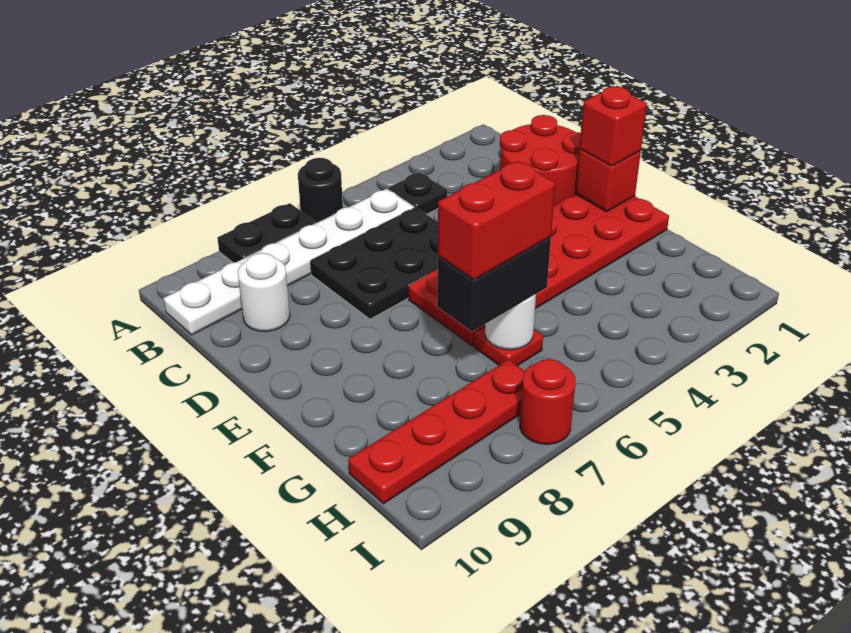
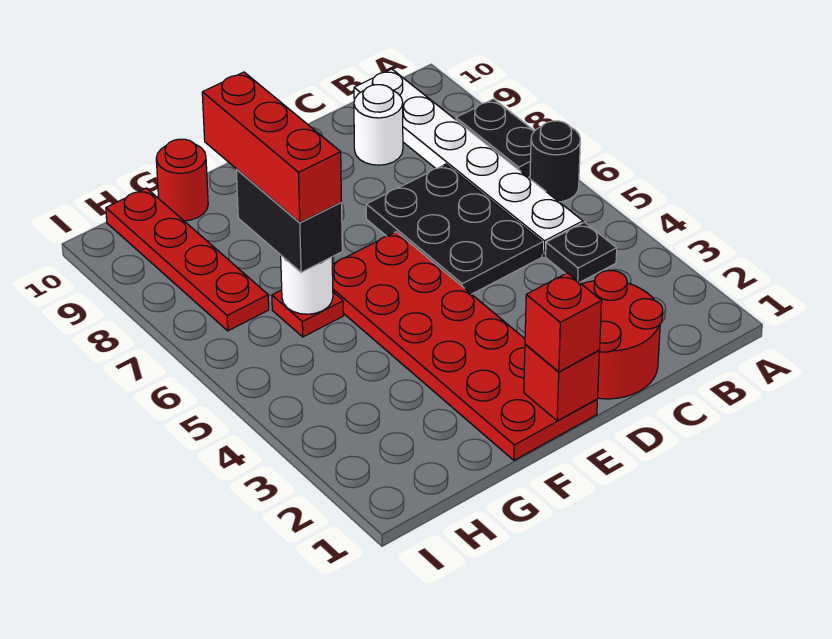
red brick G6:G7 level 4 -> red brick G6:G8 level 4
red round brick I7 level 1 -> red round brick G10 level 1

